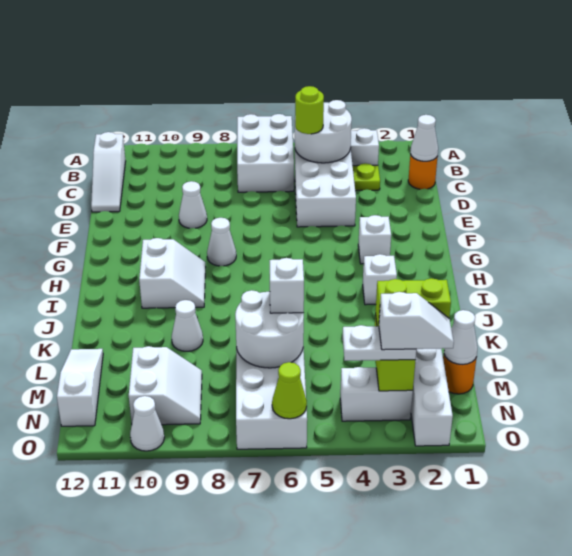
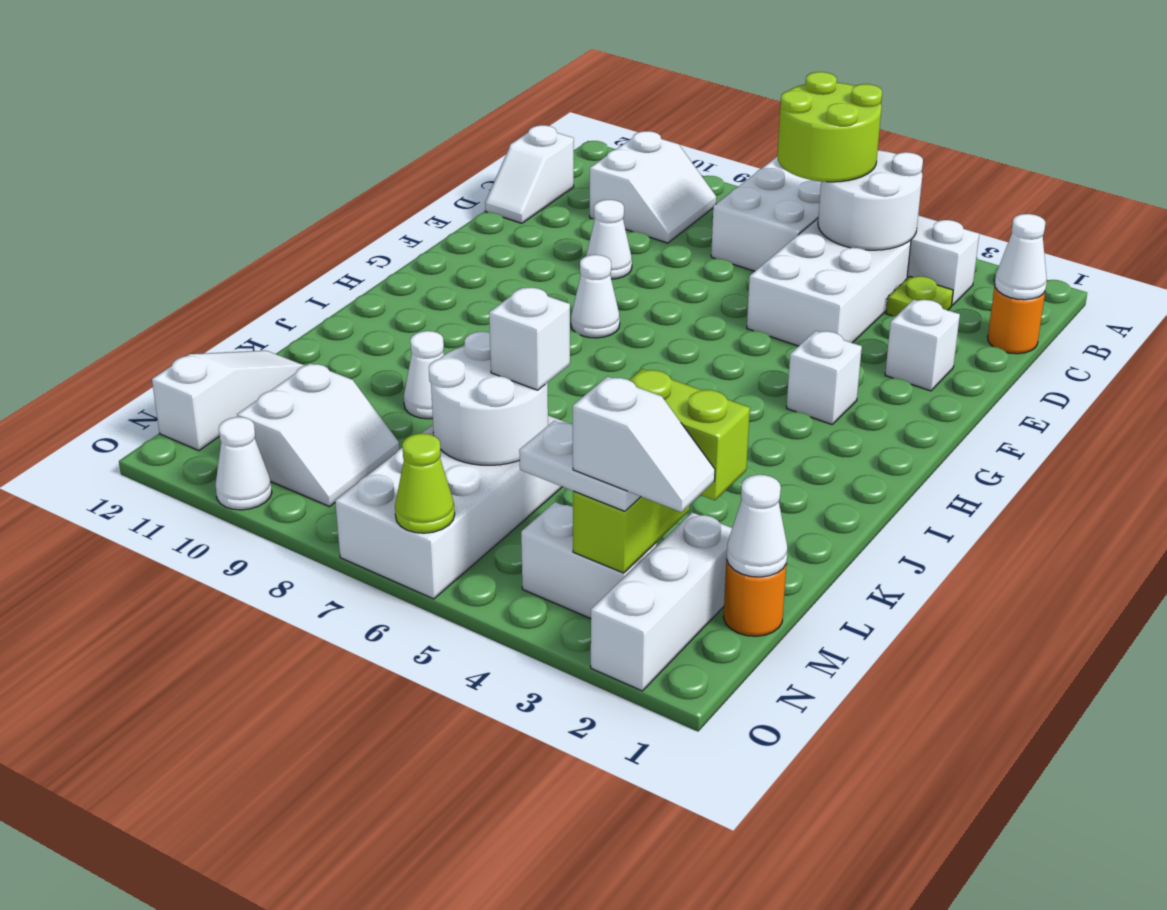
white slope B12:D12 level 1 top B -> white slope C12:D12 level 1 top C
lime round brick C5 level 3 -> lime round brick B5:C6 level 3
white slope H9:I10 level 1 top 10 -> white slope B9:C10 level 1 top 10
white brick I3 level 1 -> white brick E2 level 1

